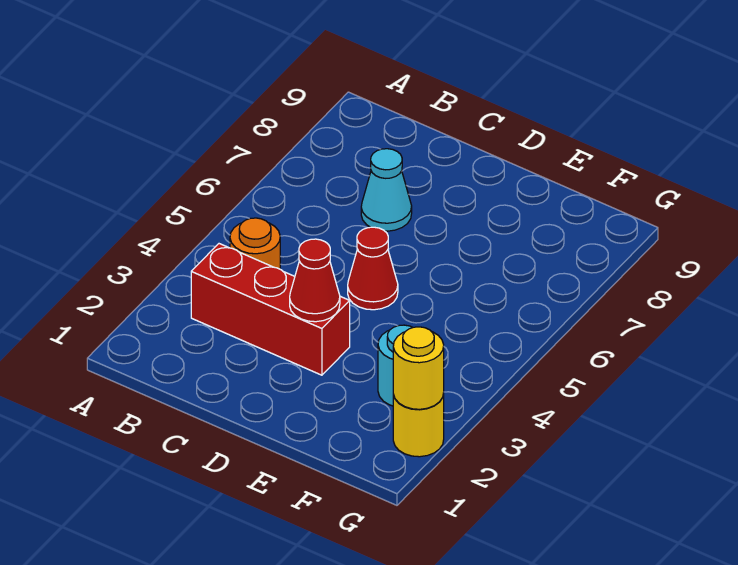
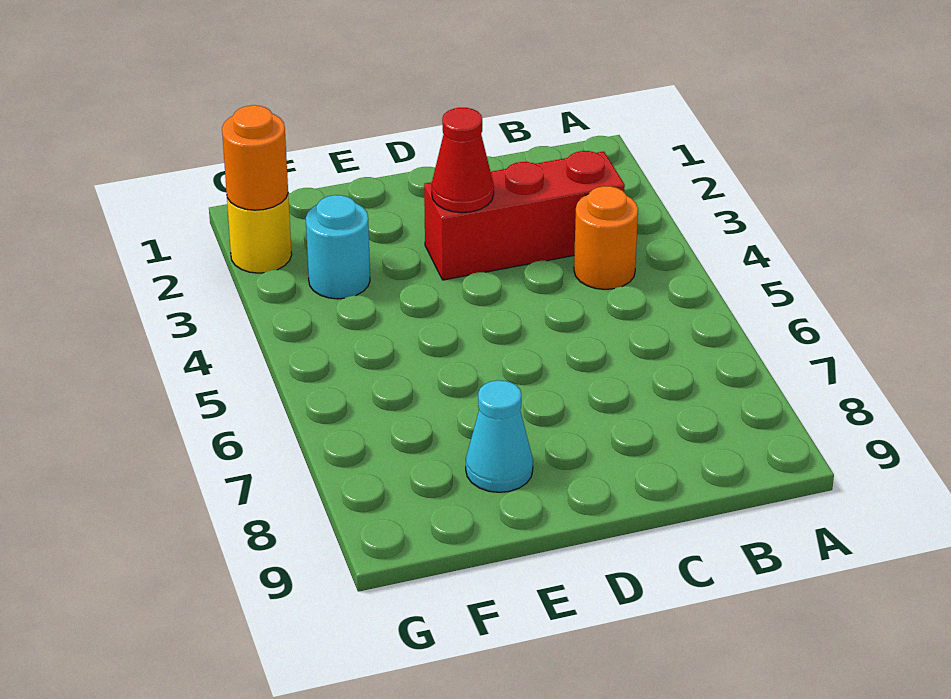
cyan cone C7 level 1 -> cyan cone E8 level 1
red cone D5 level 1 -> none
yellow round brick G2 level 2 -> orange round brick G2 level 2

